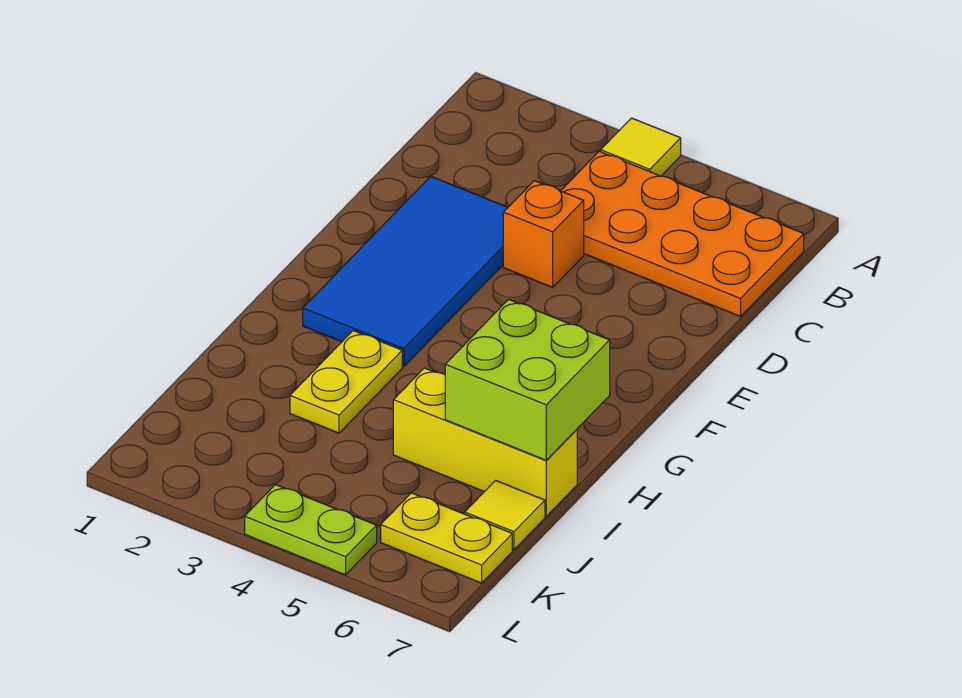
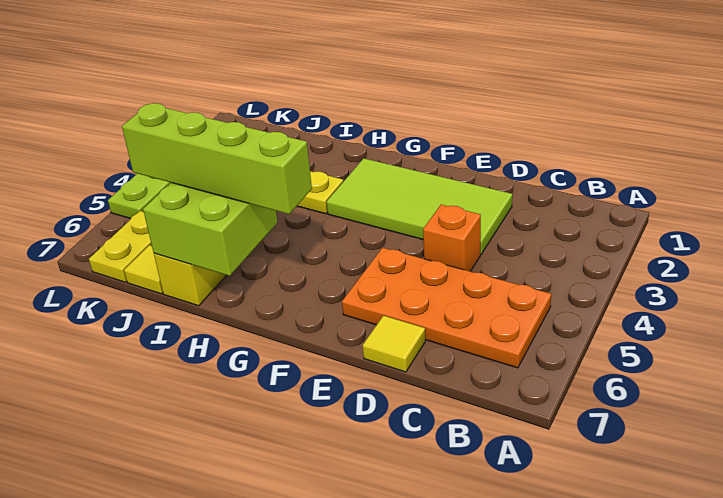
yellow tile A4 level 1 -> yellow tile D7 level 1
orange plate B4:C7 level 1 -> orange plate B5:E6 level 1
blue tile D2:G3 level 1 -> lime tile D2:G3 level 1
none -> lime brick G6:J6 level 3

